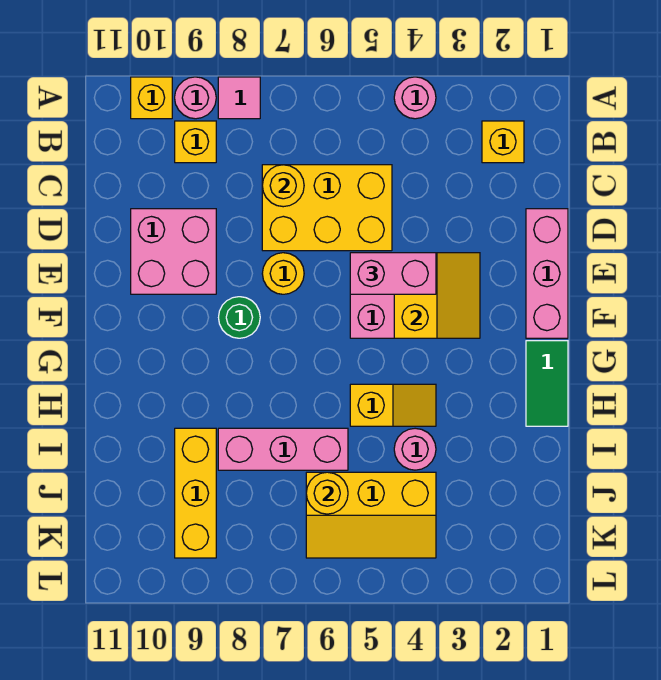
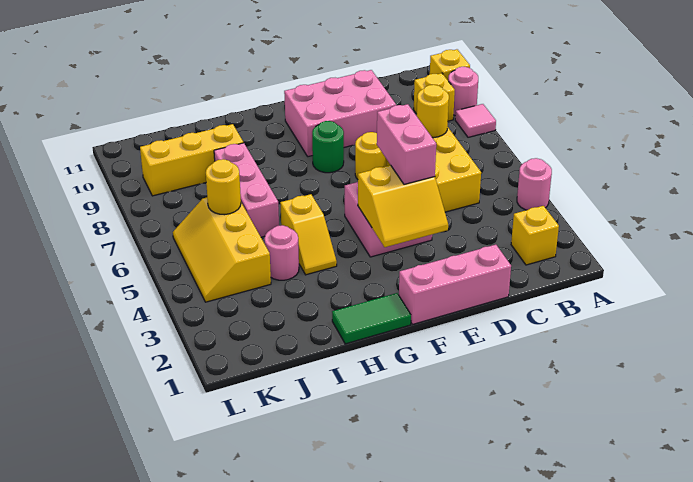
pink brick D9:E10 level 1 -> pink brick D9:F10 level 1

